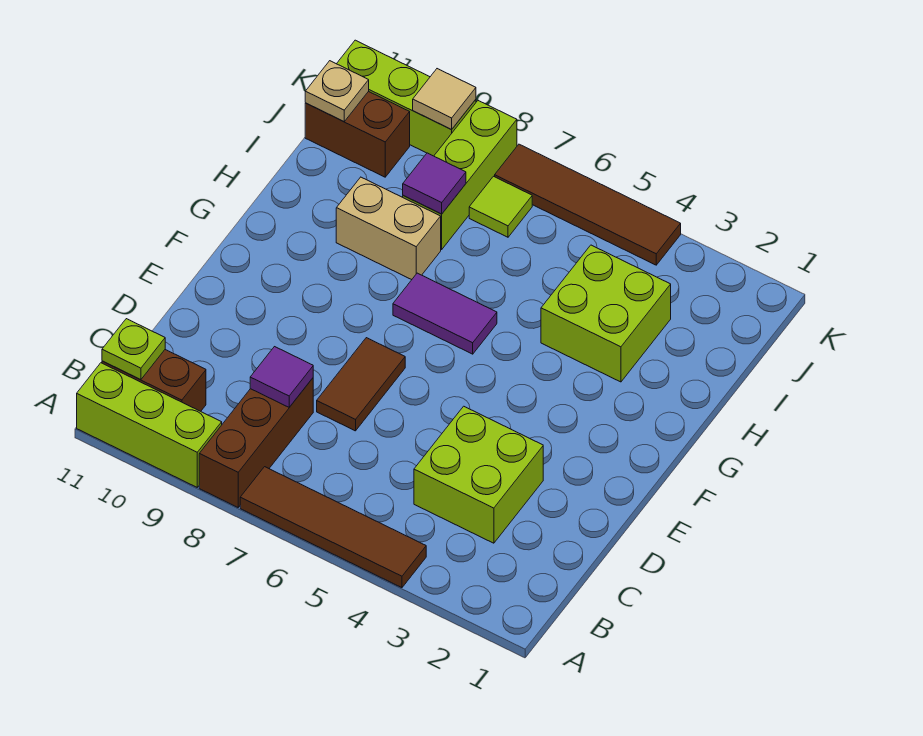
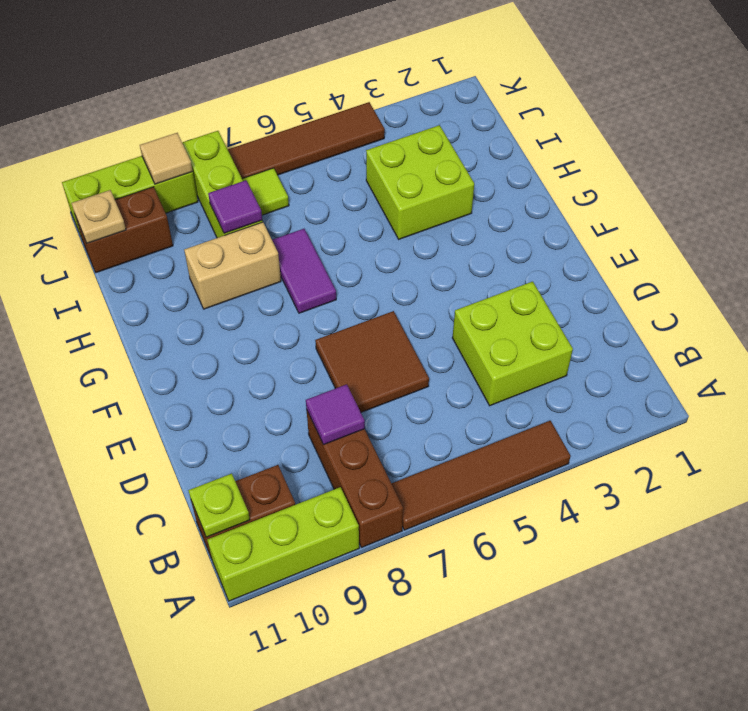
brown tile D7:E7 level 1 -> brown tile D6:E7 level 1
purple tile G6:G7 level 1 -> purple tile G7:H7 level 1

